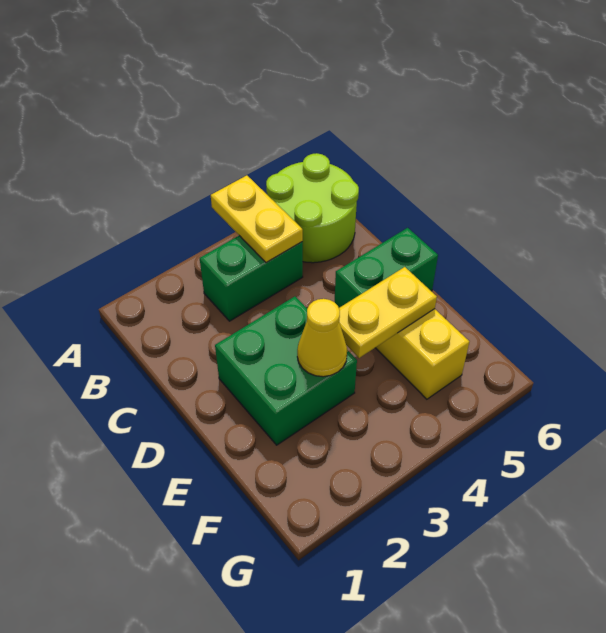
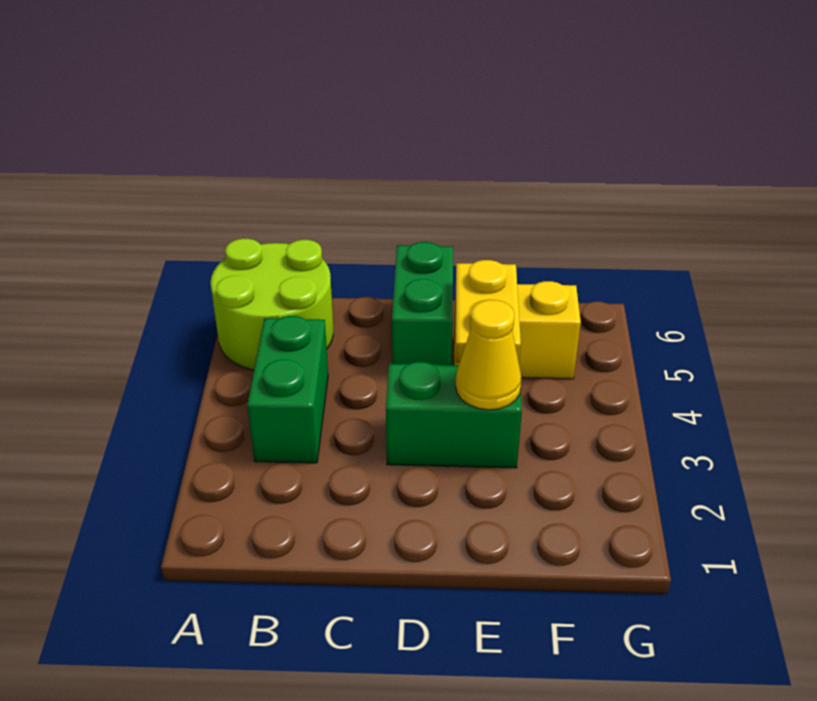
yellow plate A4:B4 level 2 -> none
green brick D2:E3 level 1 -> green brick D3:E3 level 1

